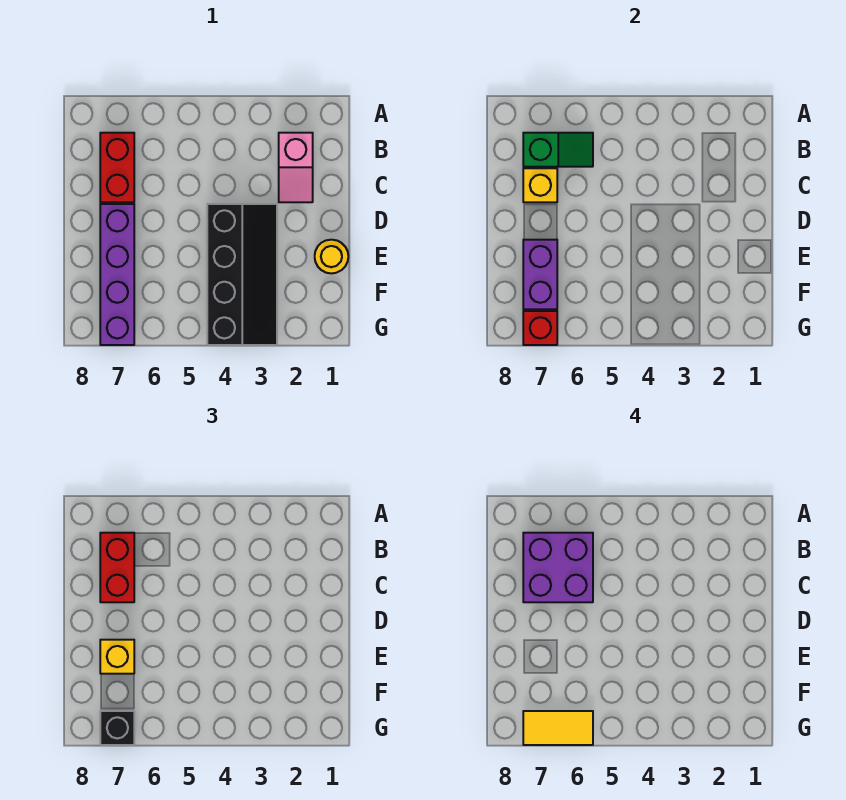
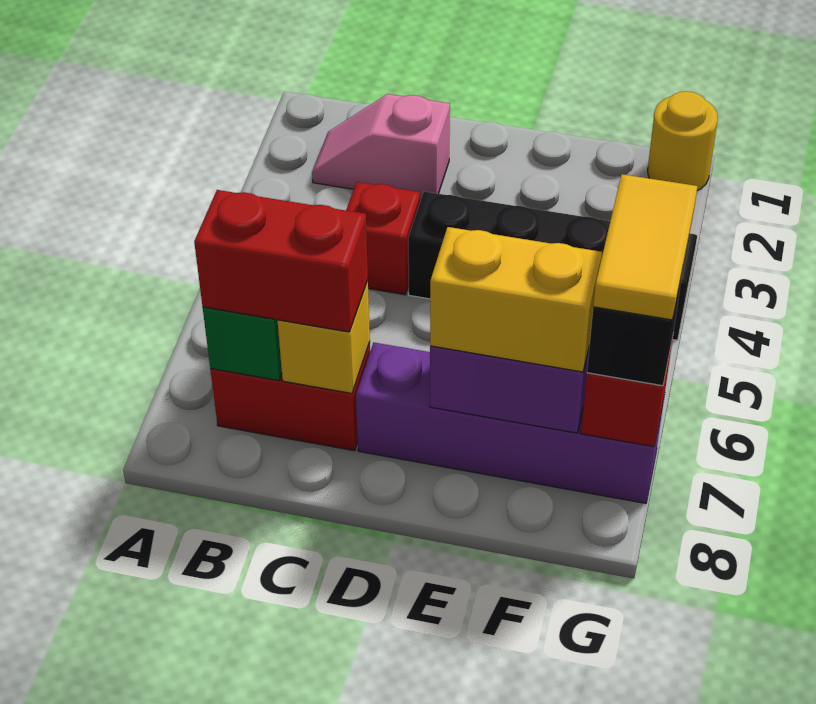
pink slope B2:C2 level 1 top B -> pink slope B2:C2 level 1 top C
purple brick B6:C7 level 4 -> none
none -> red brick C4 level 1
yellow round brick E1 level 1 -> yellow round brick G1 level 1
yellow brick E7 level 3 -> yellow brick E7:F7 level 3

